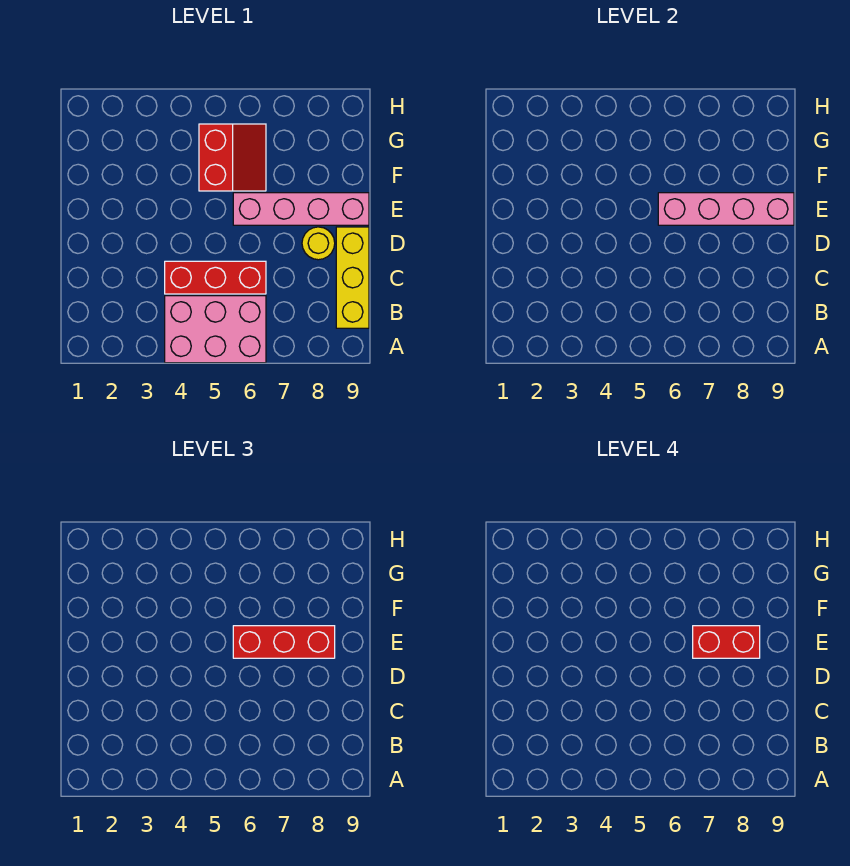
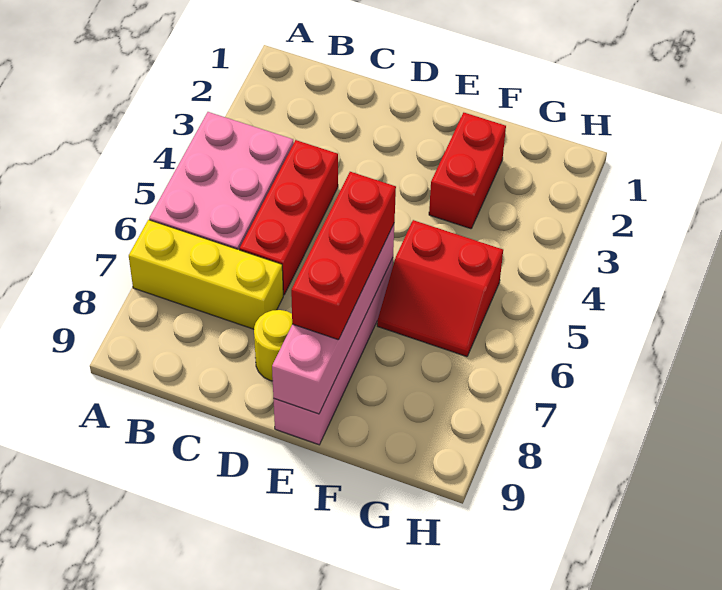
yellow brick B9:D9 level 1 -> yellow brick A7:C7 level 1
red brick E7:E8 level 4 -> red brick F2:F3 level 1

